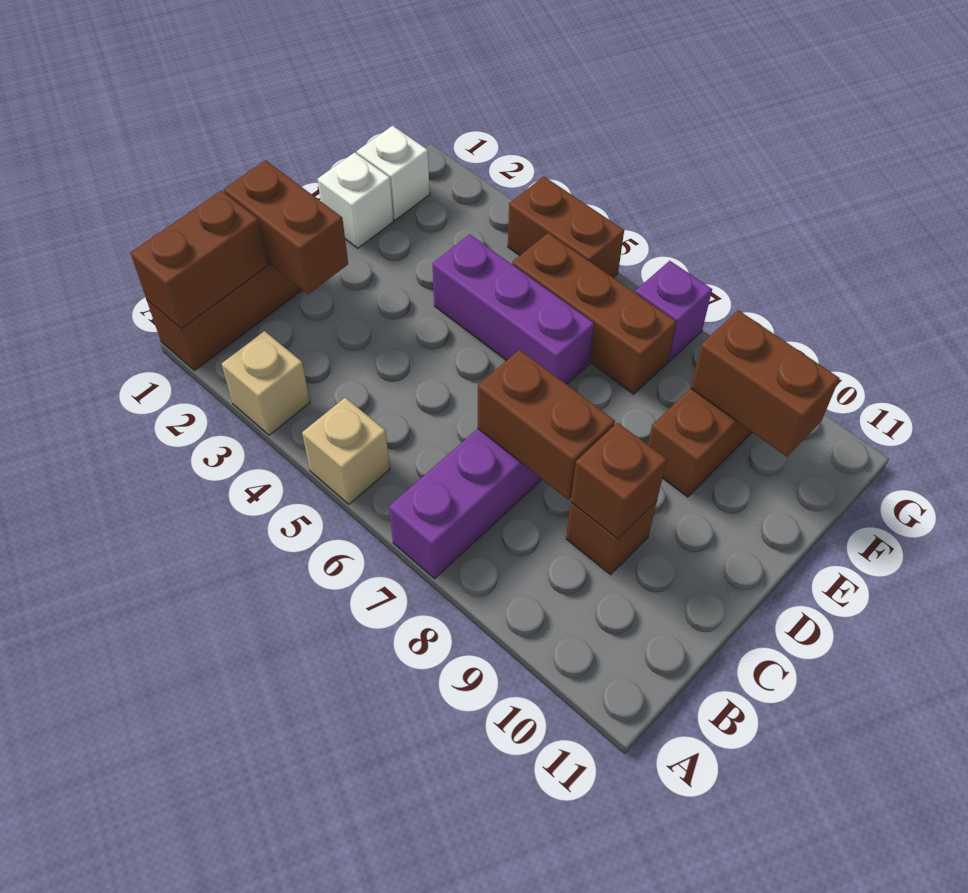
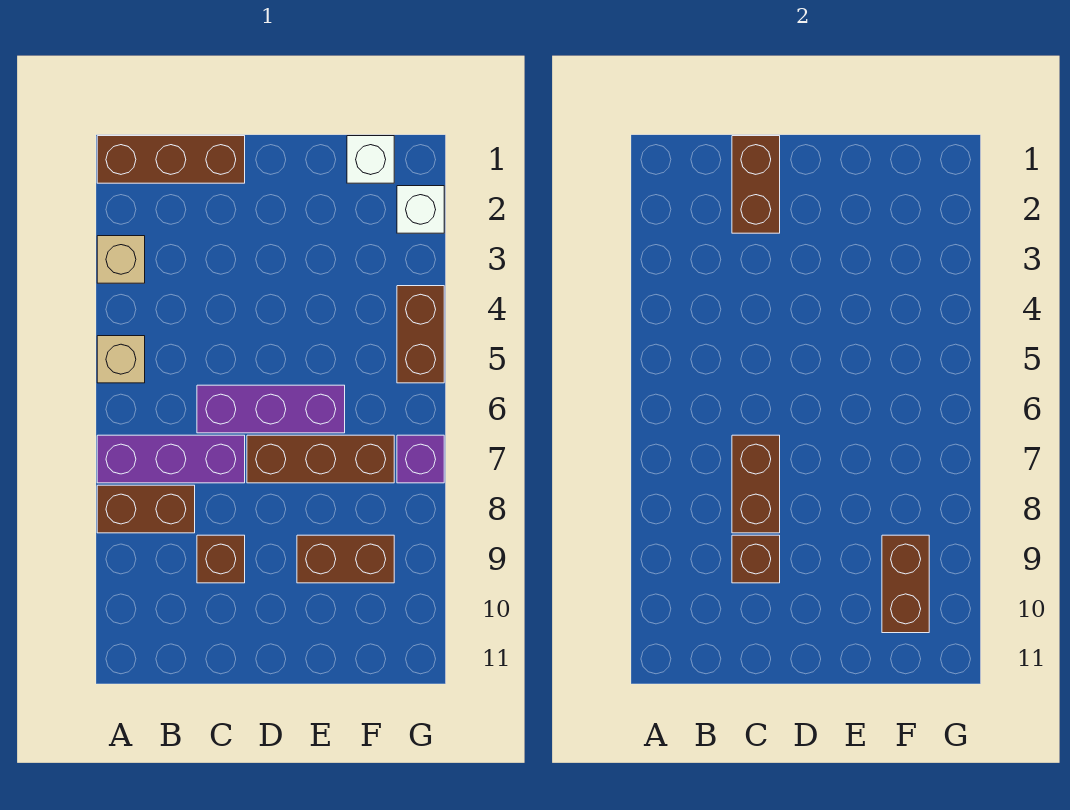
brown brick A1:B1 level 2 -> brown brick A8:B8 level 1
white brick E1 level 1 -> white brick G2 level 1
purple brick E4:E6 level 1 -> purple brick C6:E6 level 1
brown brick F5:F7 level 1 -> brown brick D7:F7 level 1

